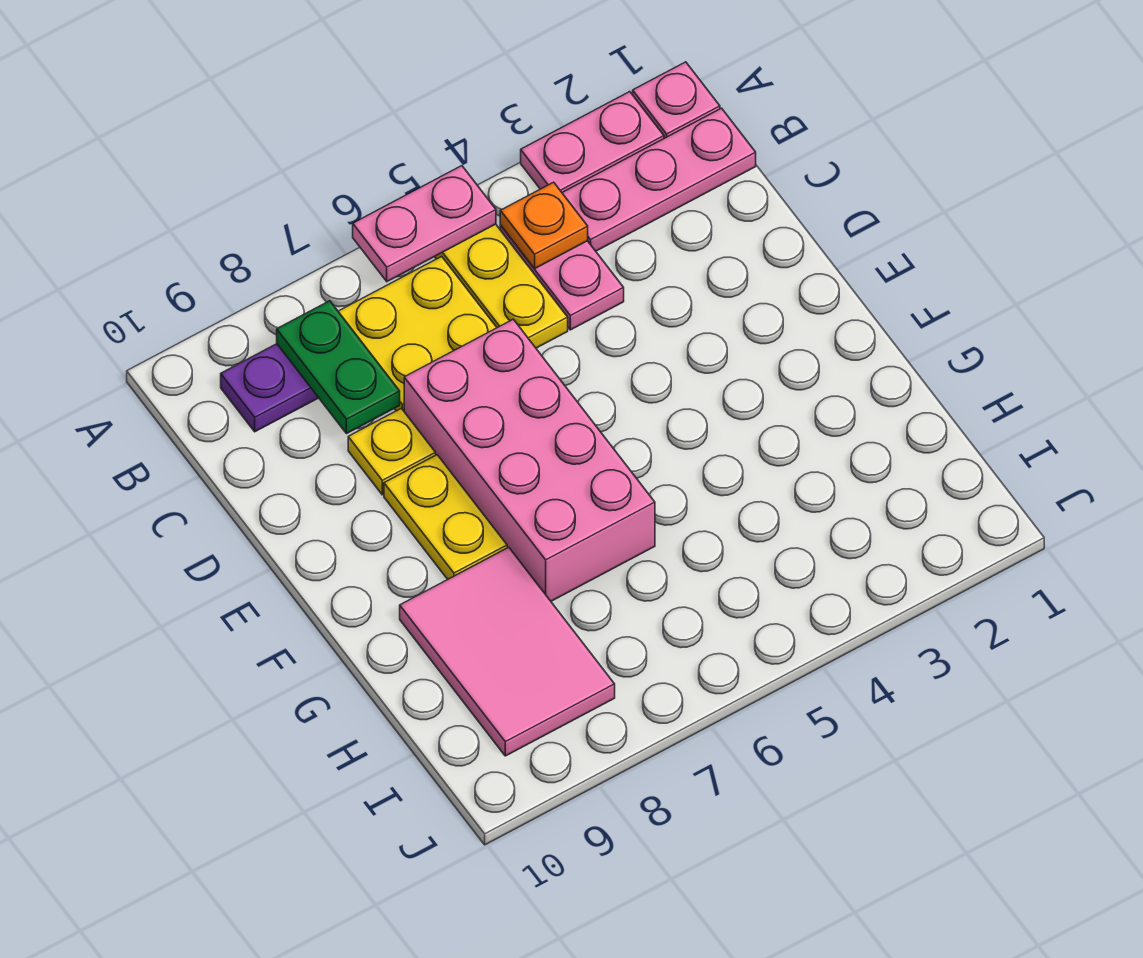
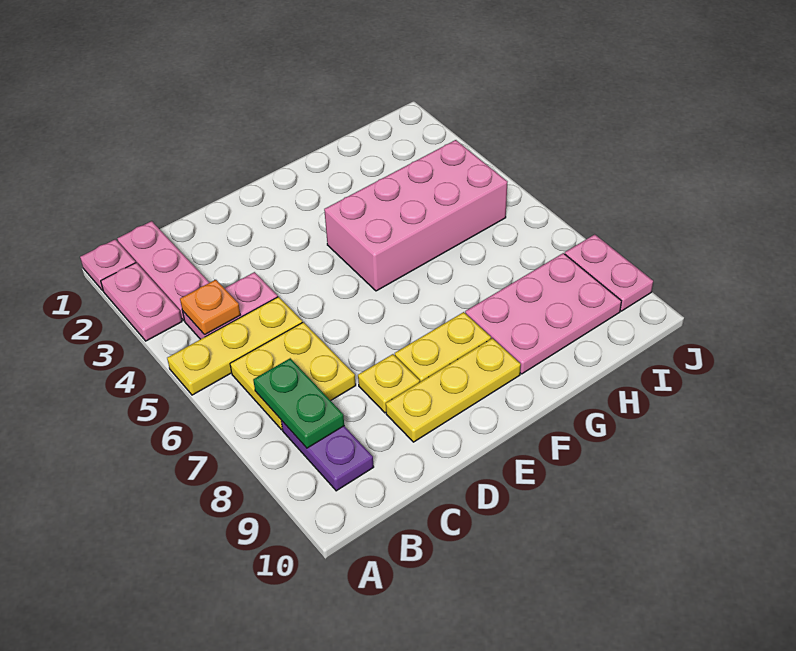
pink plate A5:A6 level 2 -> pink plate J8:J9 level 1
green plate B8:C8 level 2 -> green plate B7:B8 level 2
pink brick D6:G7 level 1 -> pink brick F4:I5 level 1
none -> yellow plate D9:F9 level 1
pink tile G8:I9 level 1 -> pink plate G8:I9 level 1

